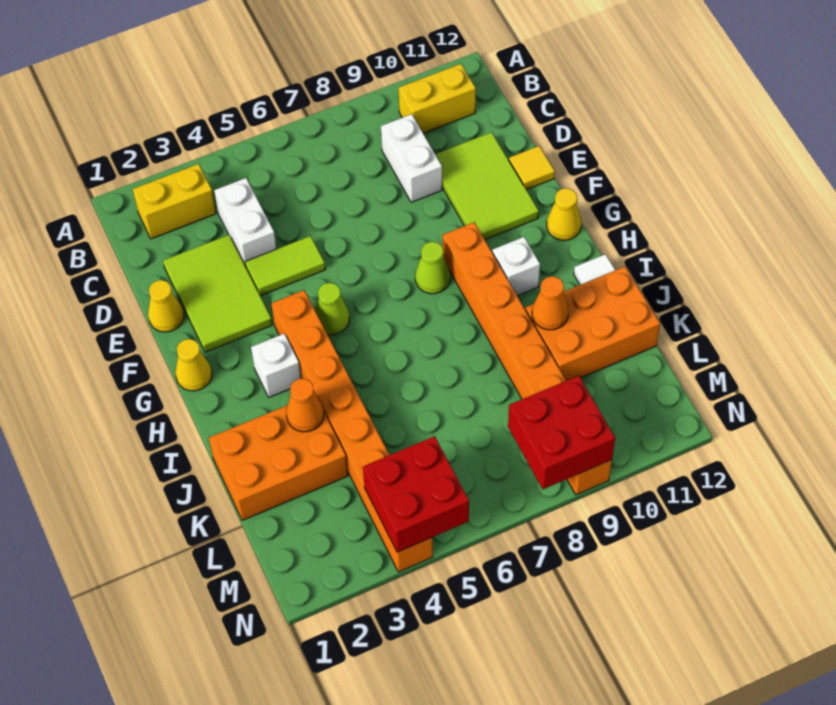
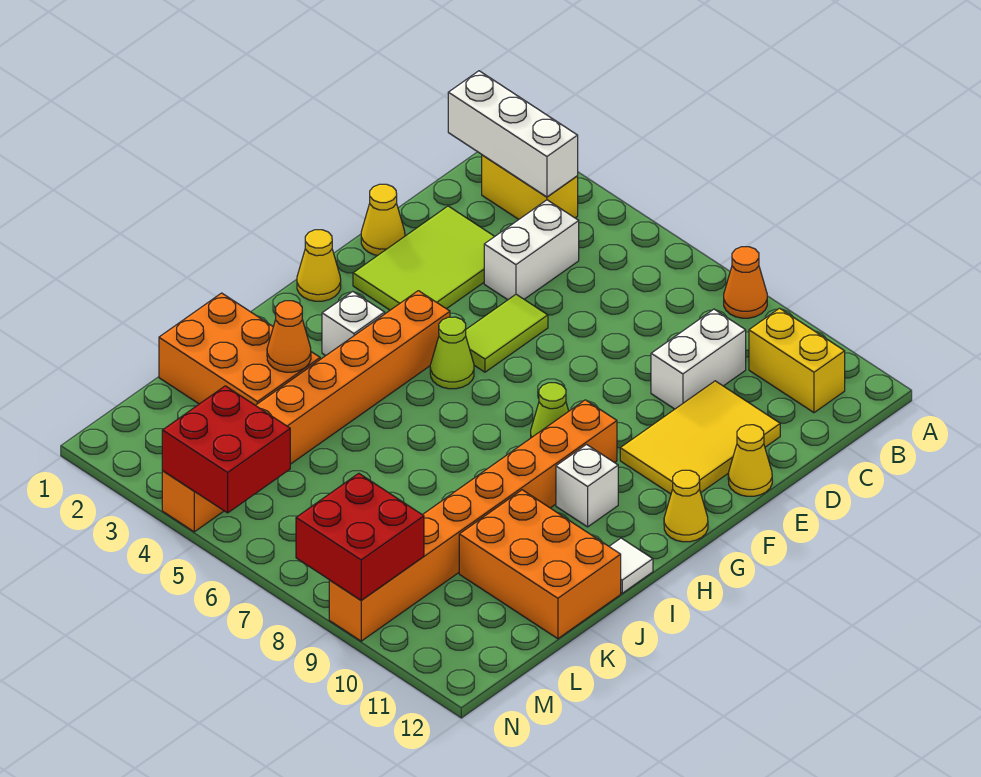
none -> white brick B1:B3 level 2
lime tile D10:F11 level 1 -> yellow tile D10:F11 level 1
lime tile E4:E5 level 1 -> lime tile E5:F5 level 1
yellow tile E12 level 1 -> yellow cone E12 level 1
orange cone J10 level 2 -> orange cone A8 level 1

